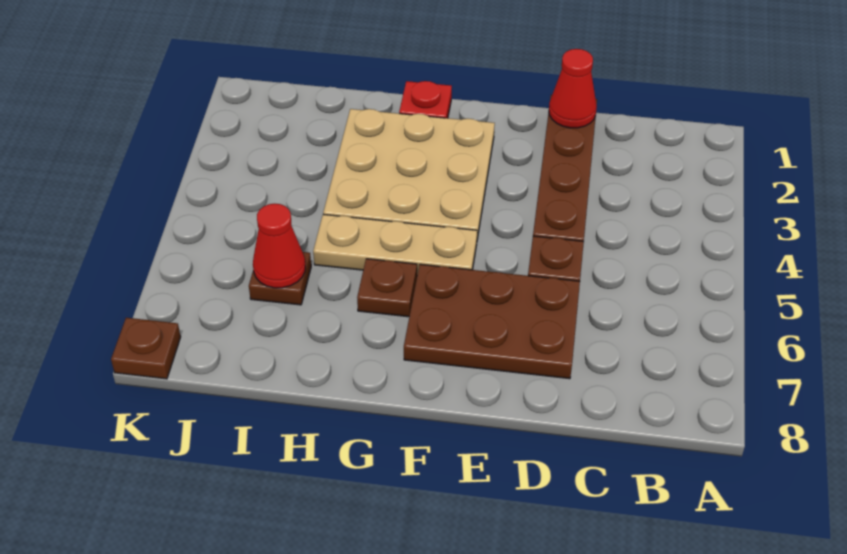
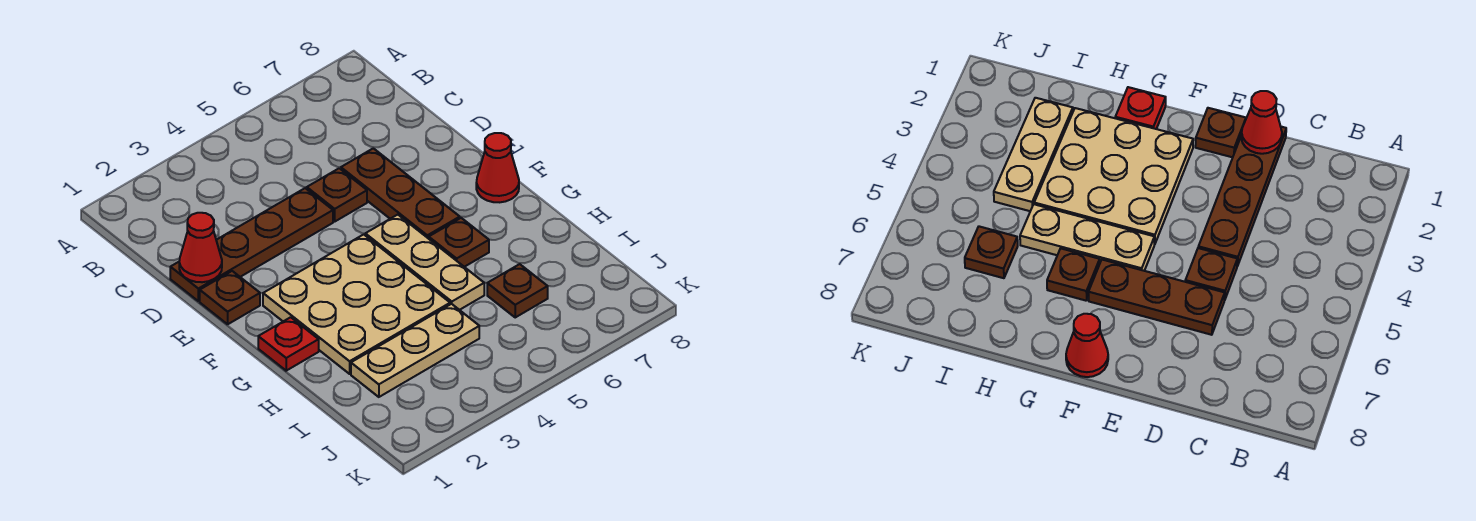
brown plate D6:F7 level 1 -> brown plate D6:F6 level 1
none -> tan plate I2:I4 level 1
red cone I6 level 2 -> red cone F8 level 1
brown plate K8 level 1 -> brown plate E1 level 1

